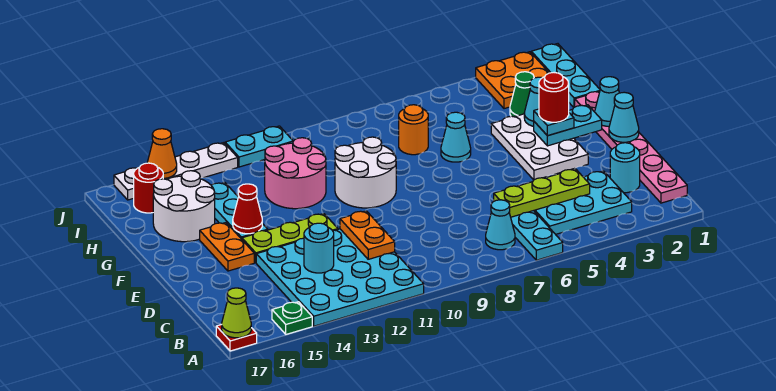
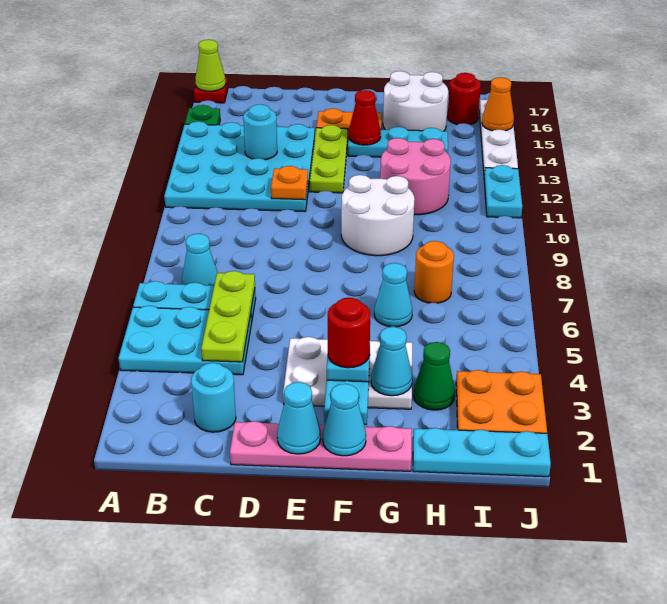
pink plate B1:G1 level 1 -> pink plate D1:G1 level 1
cyan plate B3:C5 level 1 -> cyan plate A4:C5 level 1
orange plate C11:D11 level 2 -> orange plate D11 level 2

